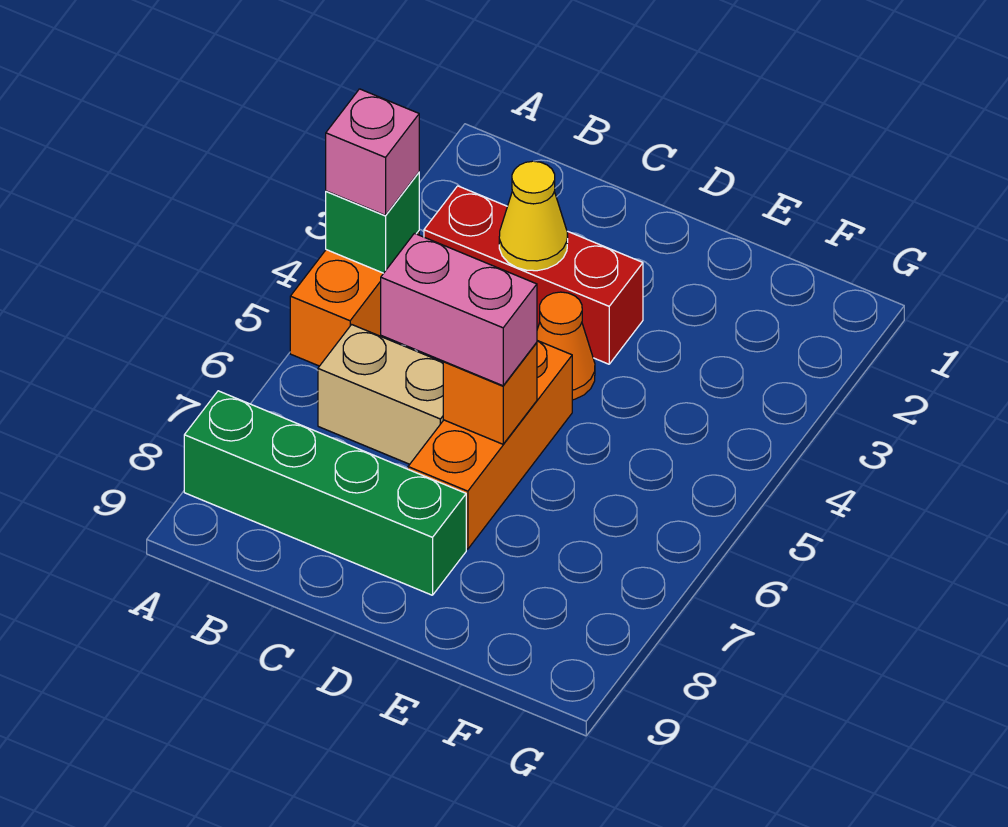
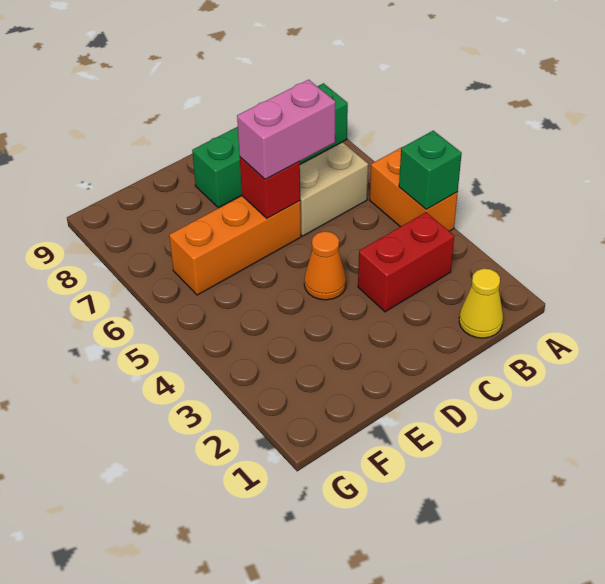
pink brick A4 level 3 -> none
red brick B3:D3 level 1 -> red brick B3:C3 level 1
yellow cone C3 level 2 -> yellow cone B1 level 1
orange brick D5:D7 level 1 -> orange brick D6:F6 level 1
orange brick D6 level 2 -> red brick D6 level 2

